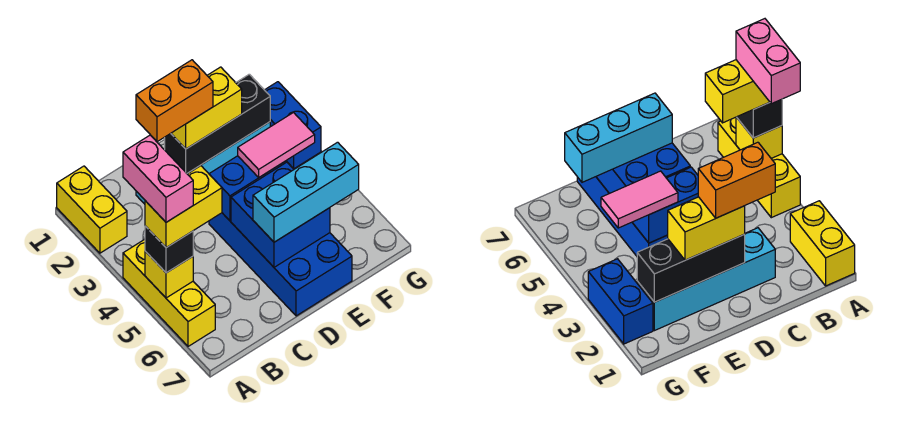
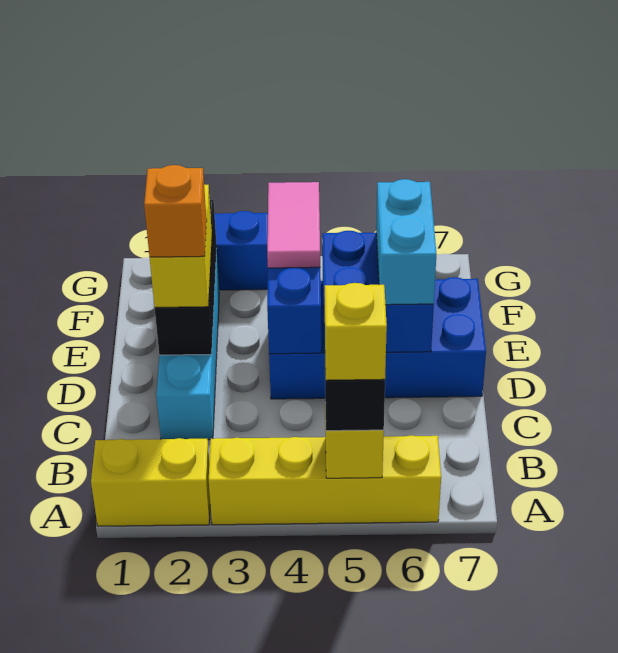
yellow brick A4:A6 level 1 -> yellow brick A3:A6 level 1
pink brick A4:A5 level 5 -> none
yellow brick A5:B5 level 4 -> yellow brick A5 level 4
orange brick C2:D2 level 4 -> orange brick D2 level 4
cyan brick D6:F6 level 3 -> cyan brick D6:E6 level 3

